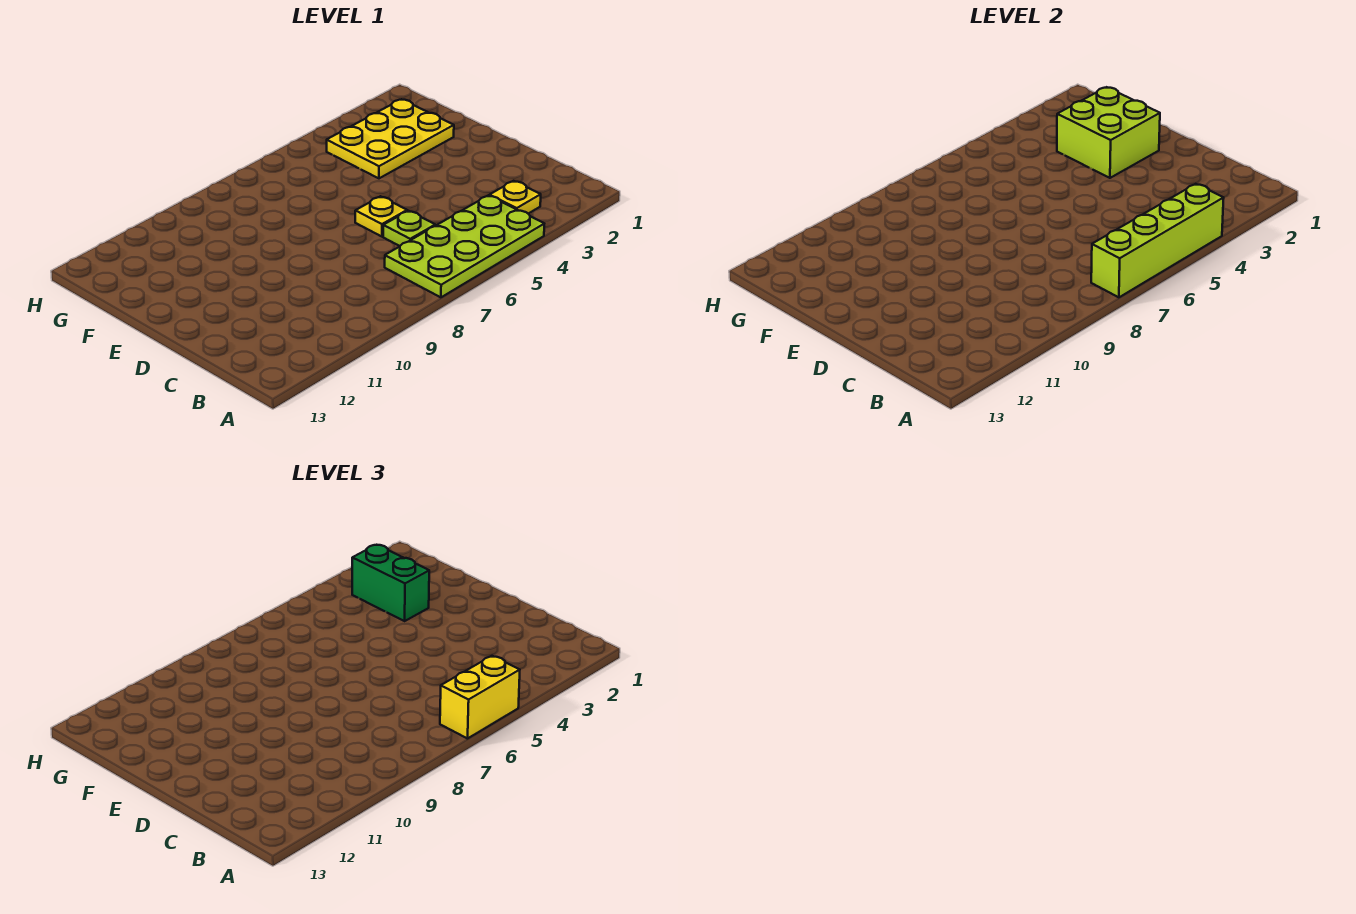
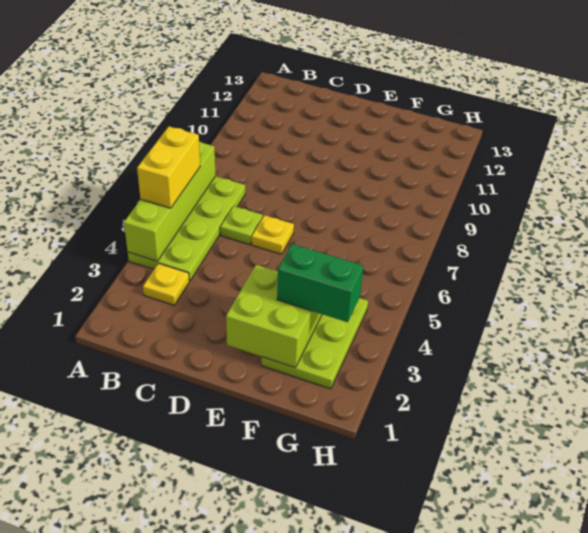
yellow plate F2:G4 level 1 -> lime plate F2:G4 level 1

